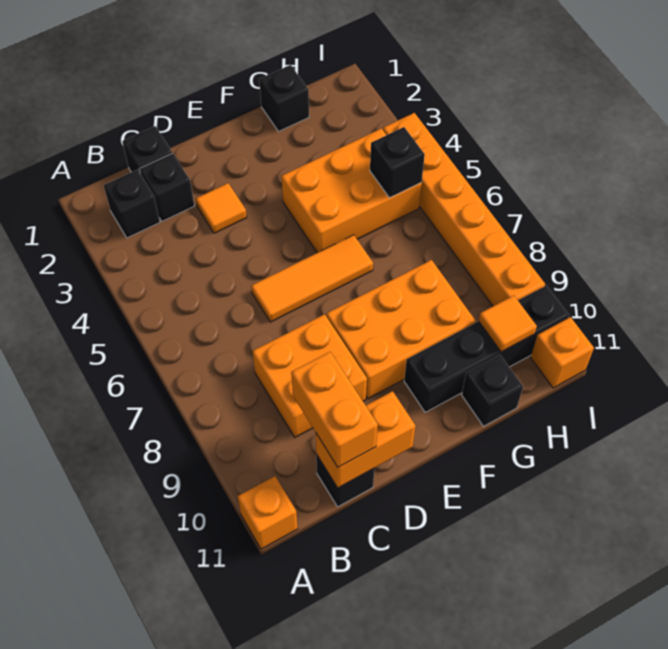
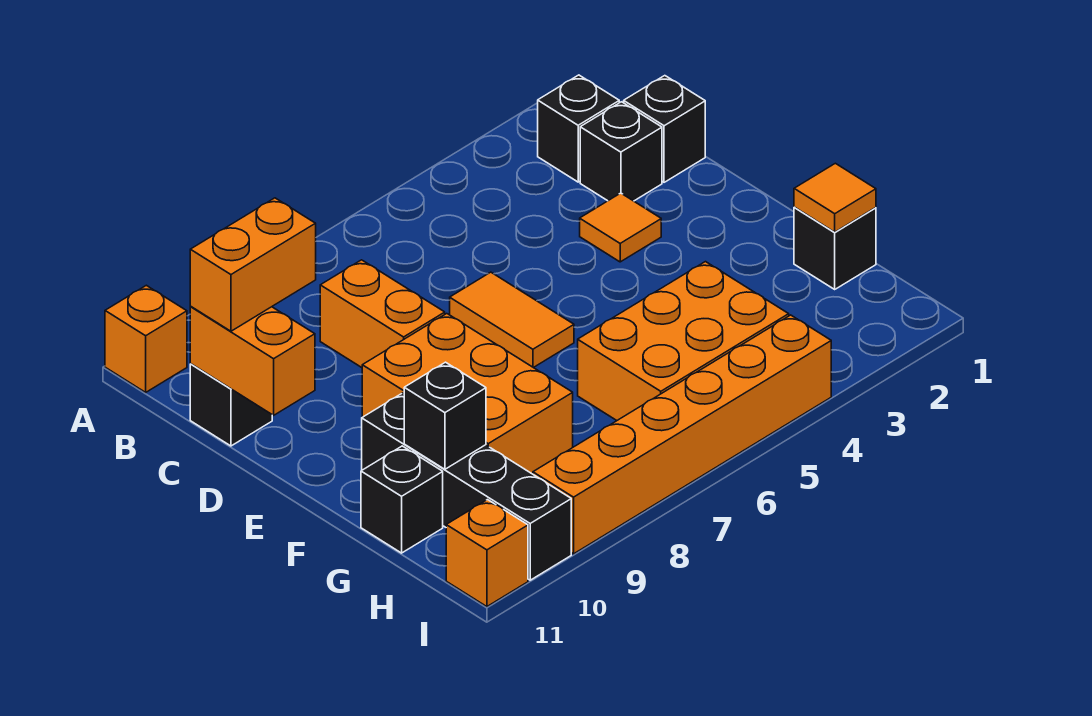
orange brick C8:D9 level 1 -> orange brick C8:D8 level 1
orange tile D6:F6 level 1 -> orange tile D6:E6 level 1
orange brick F4:H5 level 1 -> orange brick G4:H6 level 1
black brick H5 level 2 -> black brick G10 level 2
orange tile H10 level 2 -> orange tile G1 level 2

